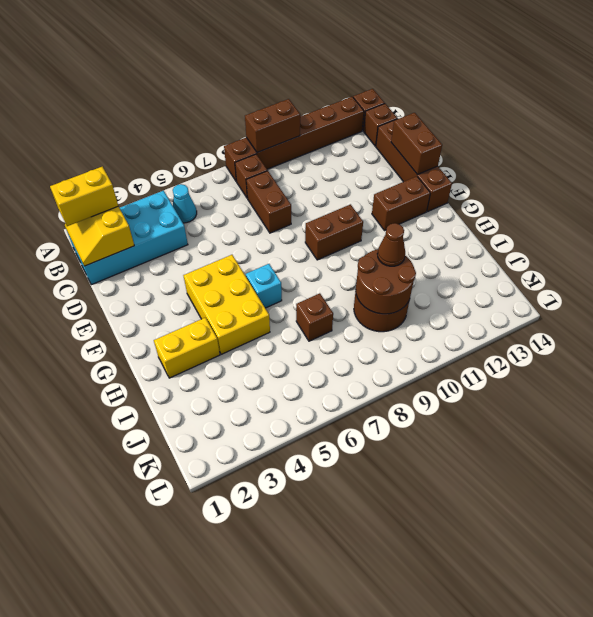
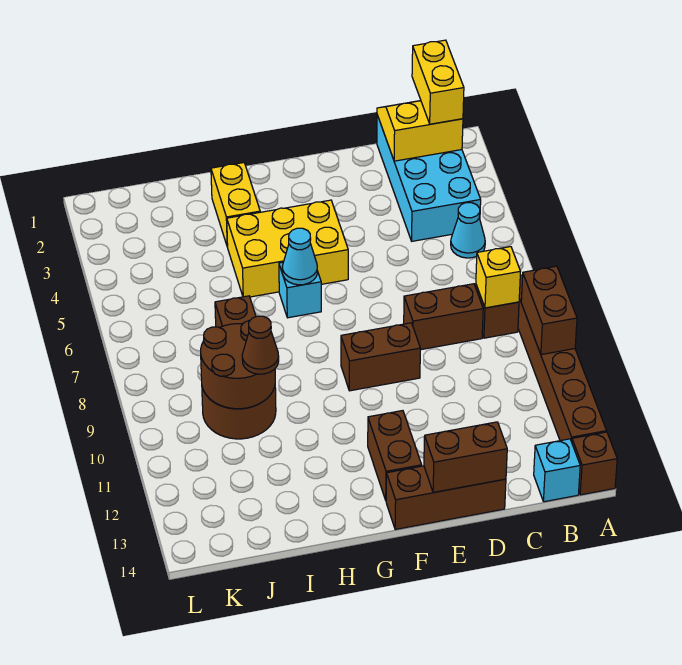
none -> yellow brick B8 level 2
brown brick B14 level 1 -> cyan brick B14 level 1
brown brick C14:F14 level 1 -> brown brick D14:F14 level 1
brown brick F9:F10 level 1 -> brown brick E9:F9 level 1
none -> cyan cone G6 level 2

